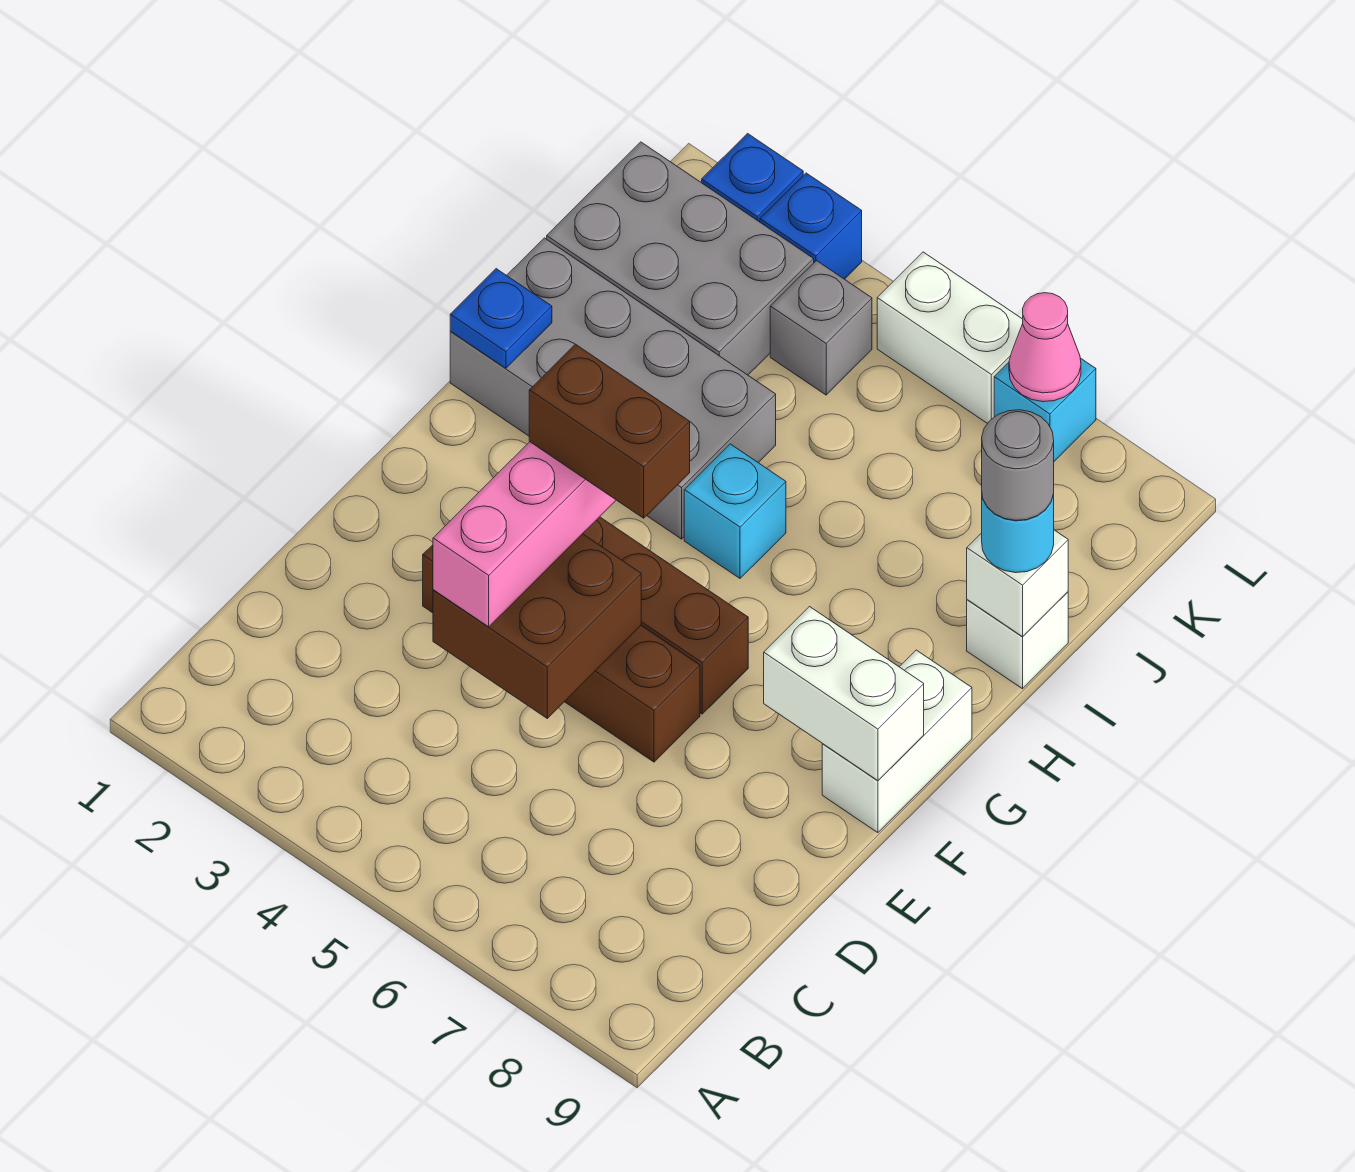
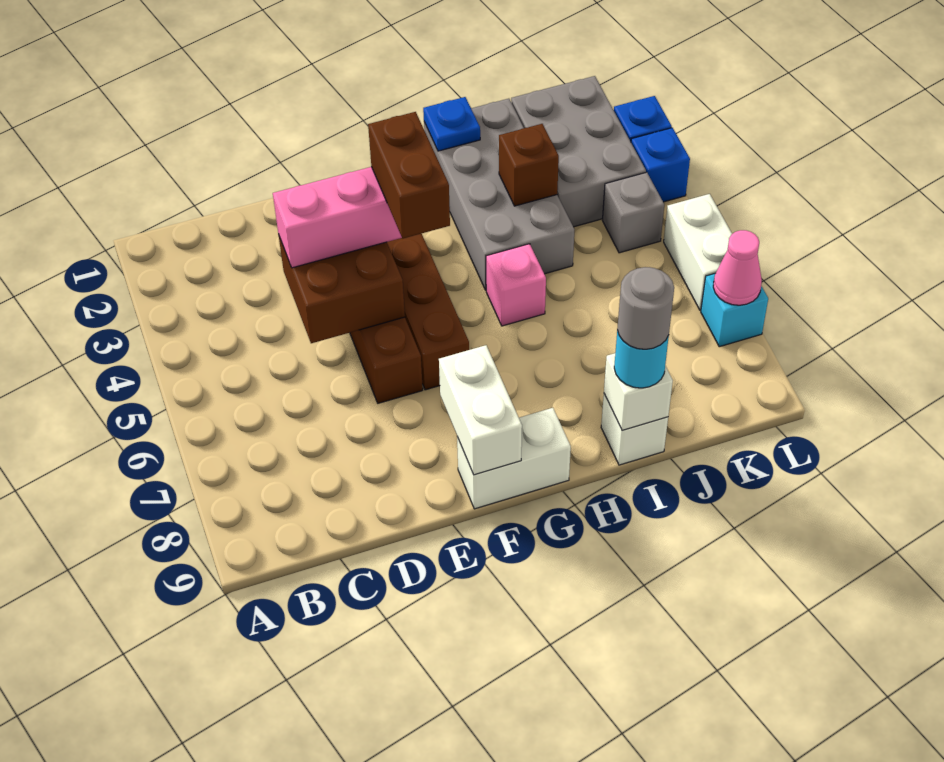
cyan brick H5 level 1 -> pink brick H5 level 1
none -> brown brick I3 level 2

